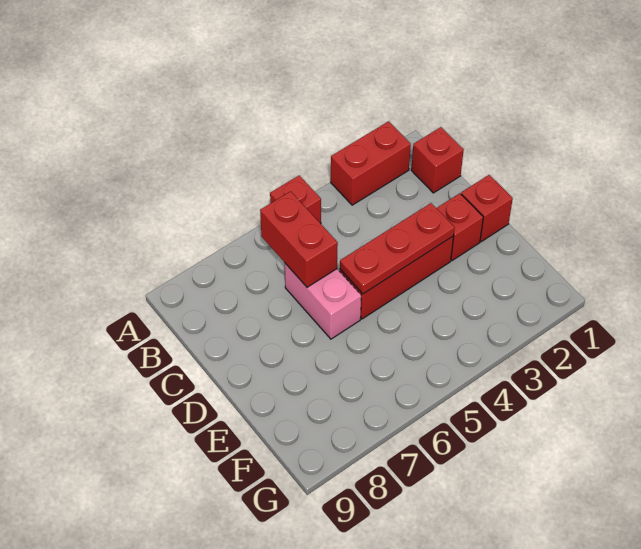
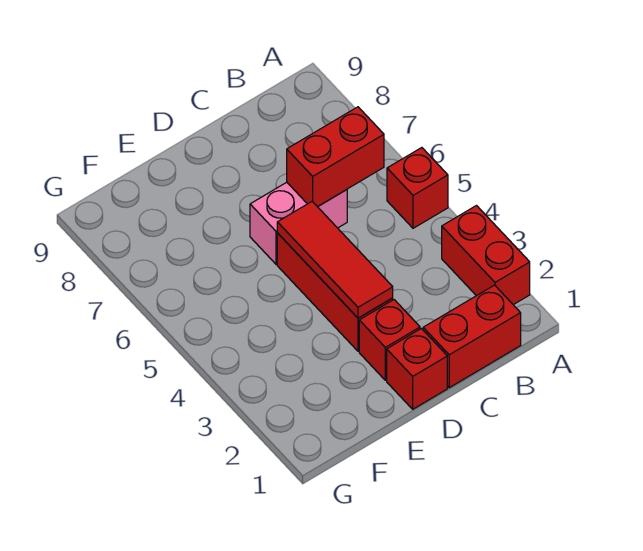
red brick B1 level 1 -> red brick B1:C1 level 1
red plate D3:D5 level 2 -> red tile D3:D5 level 2

